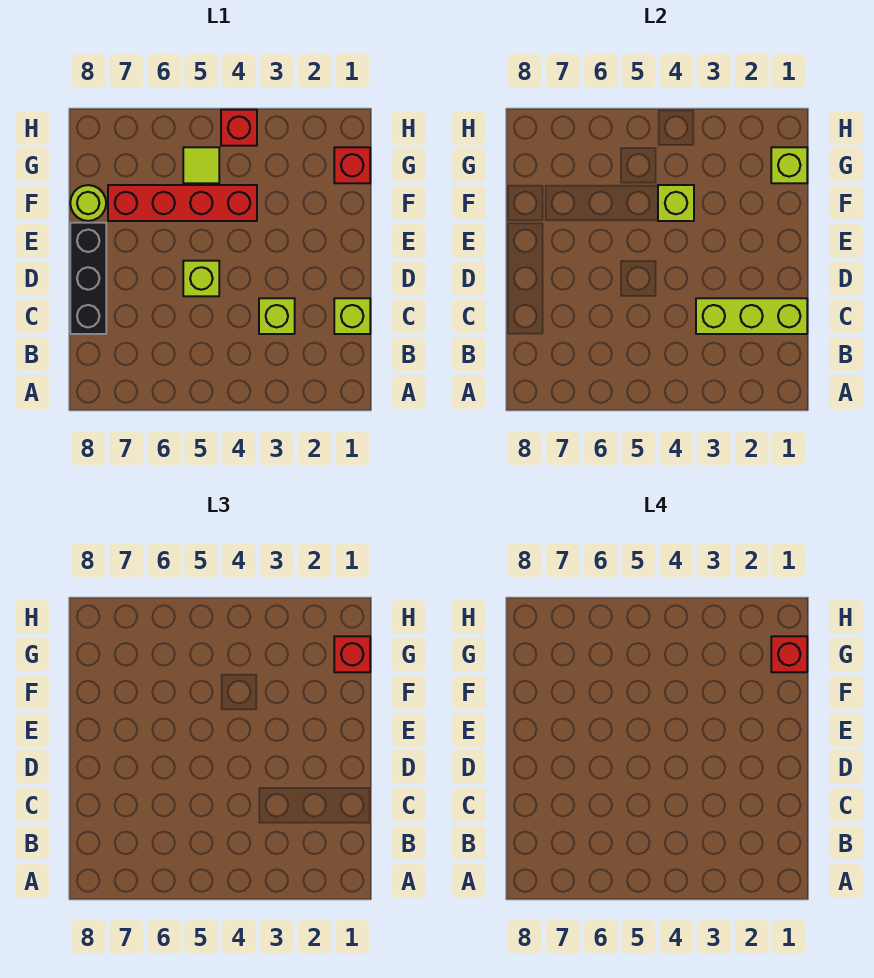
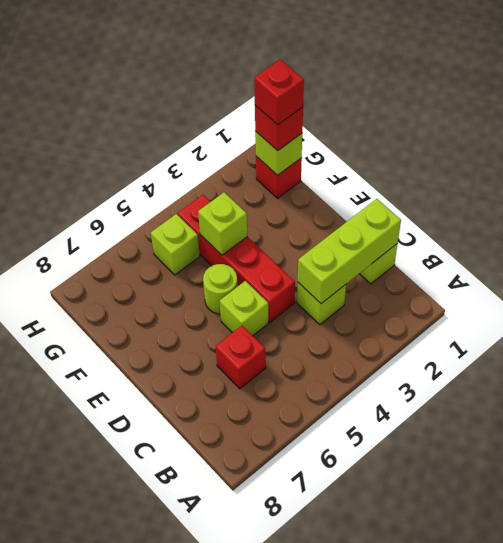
black brick C8:E8 level 1 -> none
red brick F4:F7 level 1 -> red brick D4:G4 level 1
lime round brick F8 level 1 -> lime round brick E5 level 1
lime tile G5 level 1 -> lime brick G5 level 1
red brick H4 level 1 -> red brick C6 level 1

